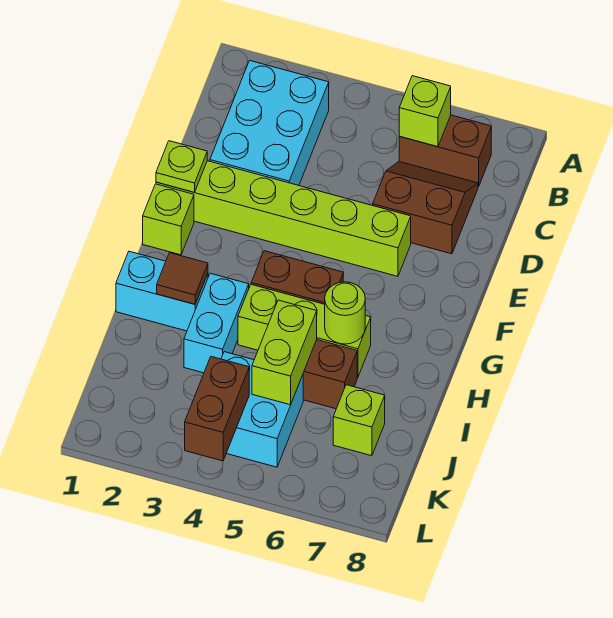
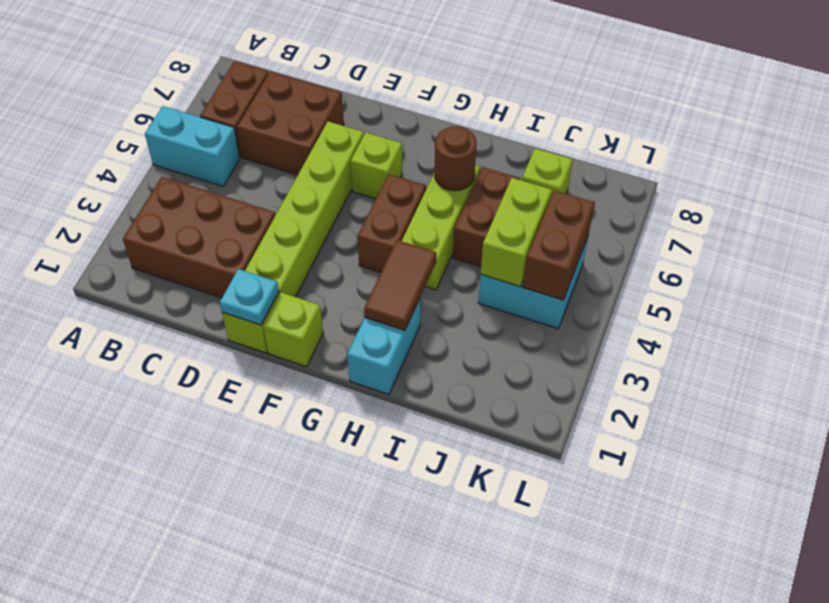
cyan brick B2:D3 level 1 -> brown brick B2:D3 level 1
lime brick B6 level 2 -> lime brick F6 level 1
brown slope C6:D7 level 1 top D -> brown brick C6:D7 level 1
lime plate E1 level 2 -> cyan plate E1 level 2
brown tile H2 level 2 -> brown tile H2:H3 level 2
cyan brick H3:I3 level 1 -> cyan brick A5:B5 level 1
lime round brick H6 level 2 -> brown round brick H6 level 2
lime brick I5:J5 level 2 -> lime brick J4:J5 level 2
brown brick K4:L4 level 2 -> brown brick K4:K5 level 2

